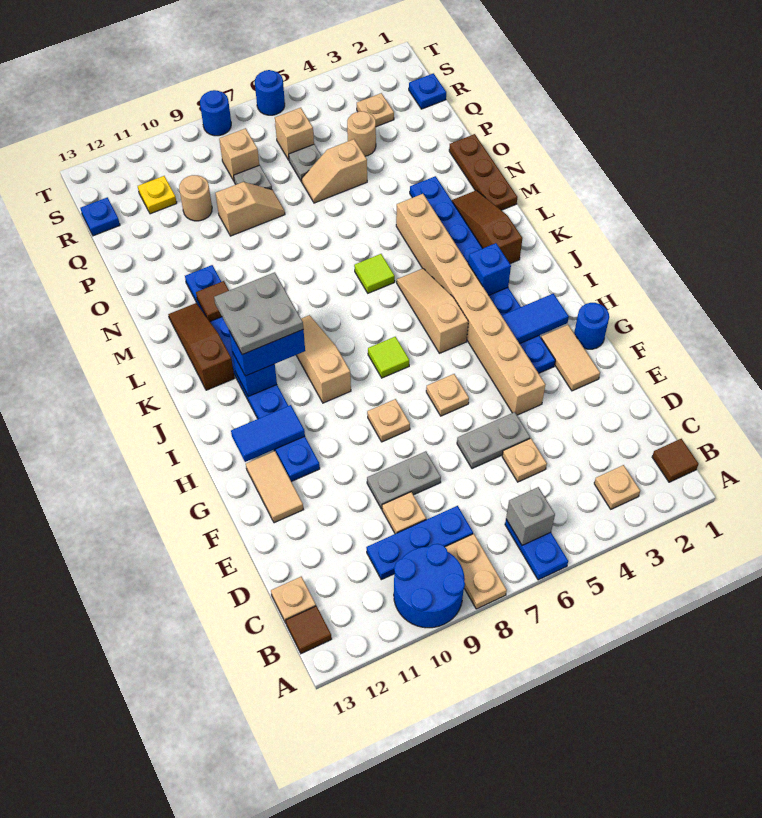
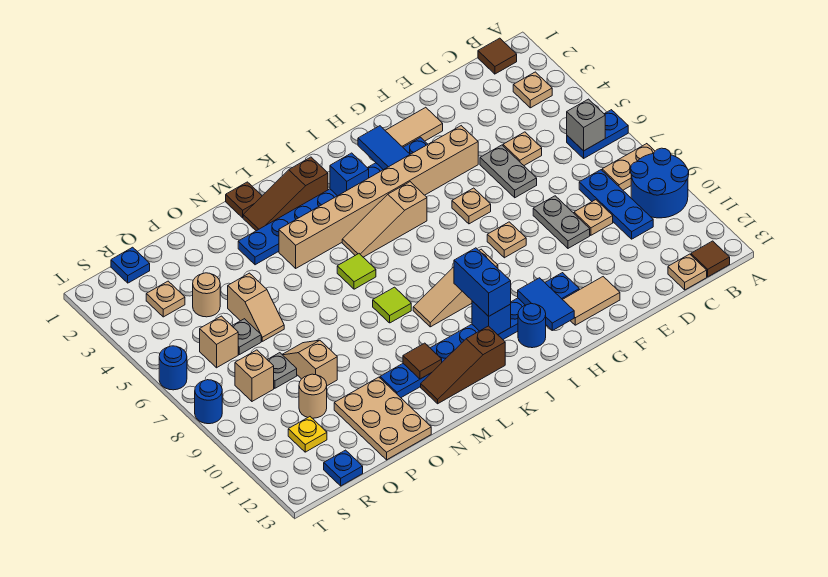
blue round brick G1 level 1 -> blue round brick I12 level 1
lime tile I7 level 1 -> lime tile L8 level 1
grey plate J10:K11 level 4 -> none
brown plate M1:O1 level 1 -> brown plate M1 level 1
none -> tan plate O11:P13 level 1

